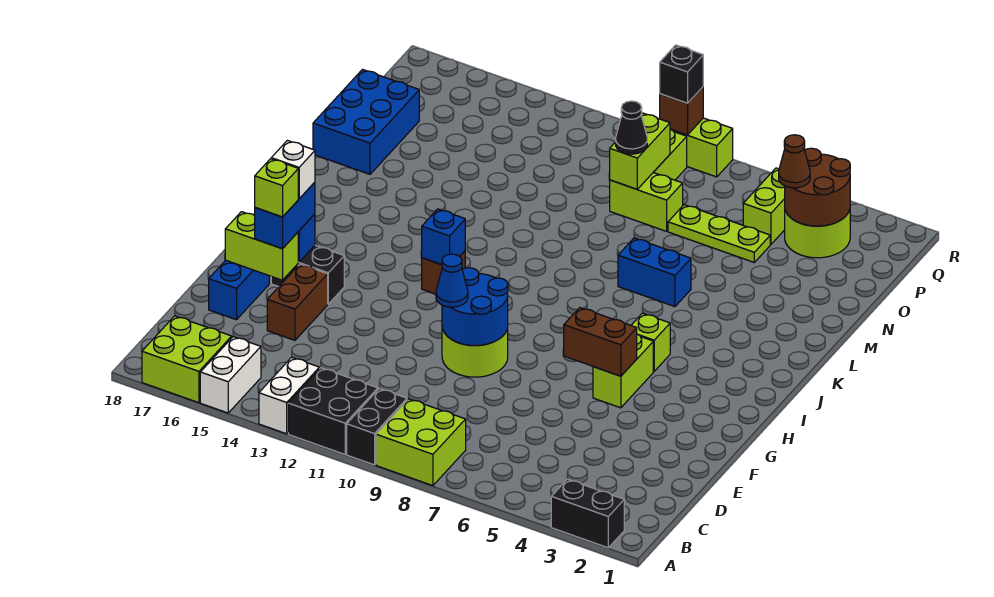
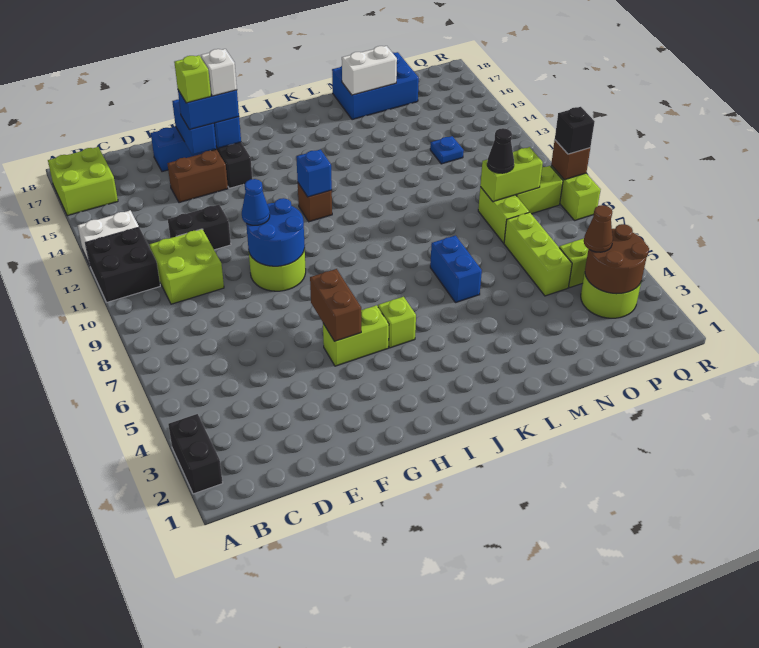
lime brick A8:B9 level 1 -> lime brick C10:D11 level 1
black brick A10:B10 level 1 -> black brick D12:E12 level 1
white brick A15:B15 level 1 -> white brick M17:N17 level 2
lime brick F16:F17 level 2 -> blue brick F16:F17 level 2
lime plate O5:O7 level 1 -> lime brick O5:O7 level 1
none -> blue plate O13 level 1

